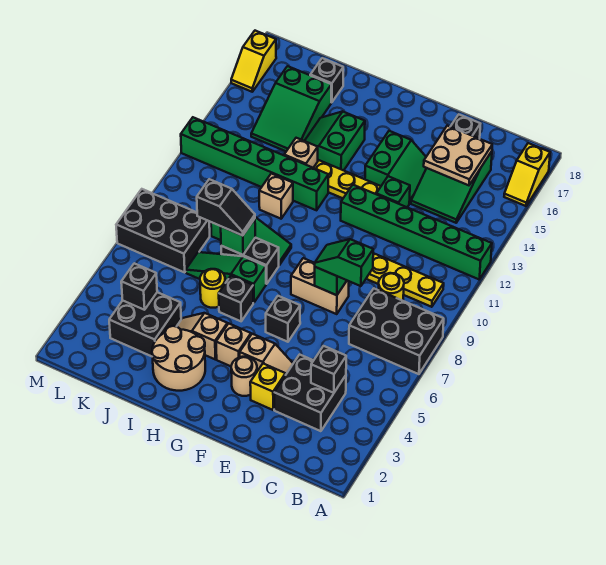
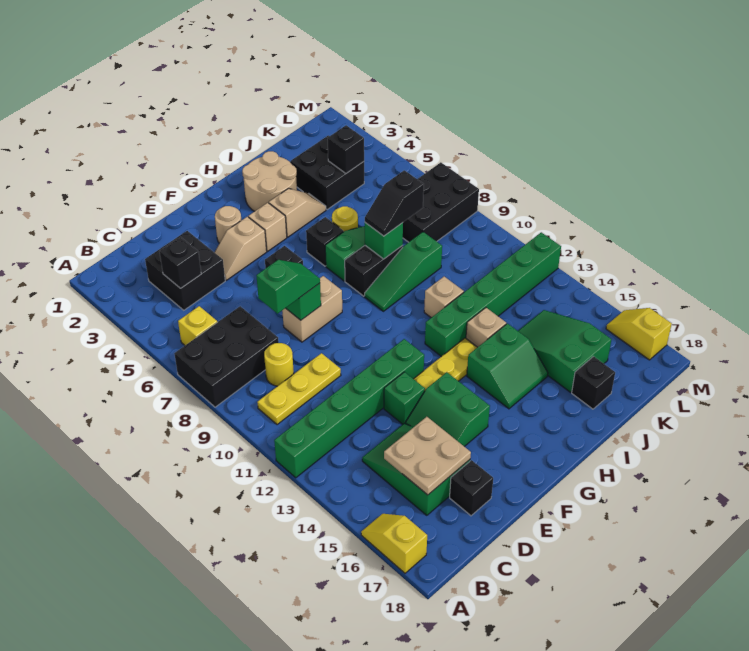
yellow brick E3 level 1 -> yellow brick B6 level 1
green slope H14:I15 level 1 top H -> green slope H14:I15 level 1 top 14

